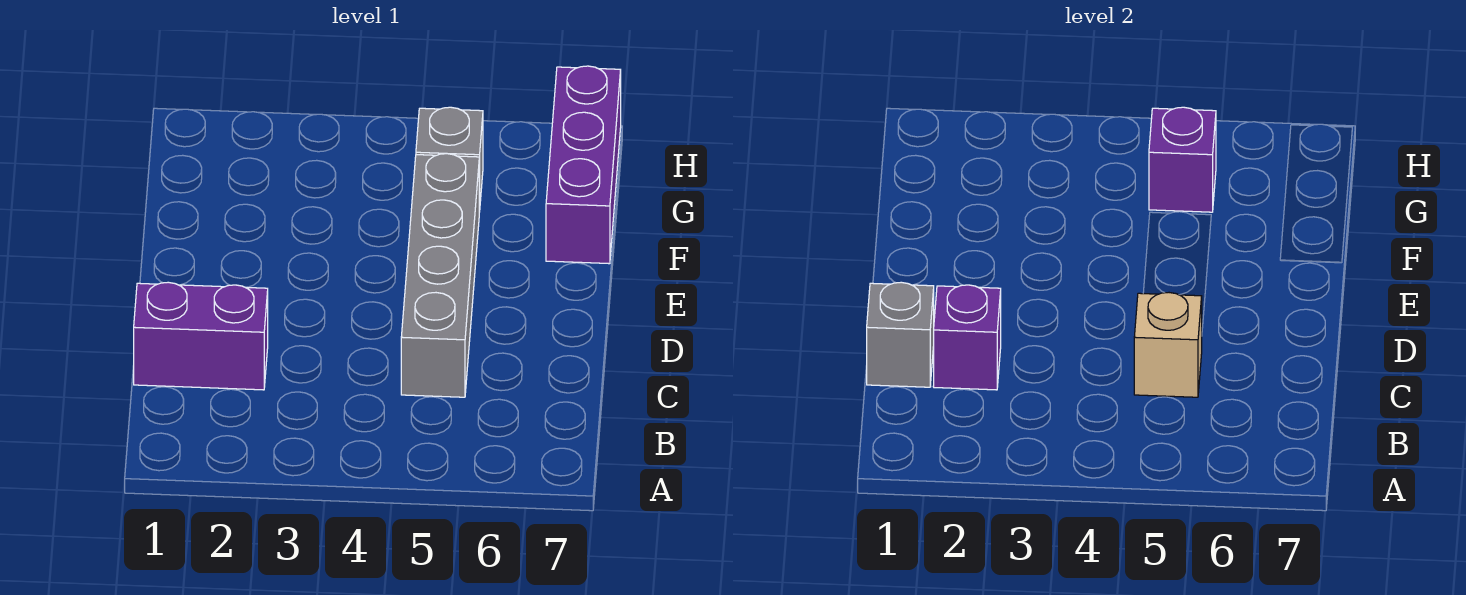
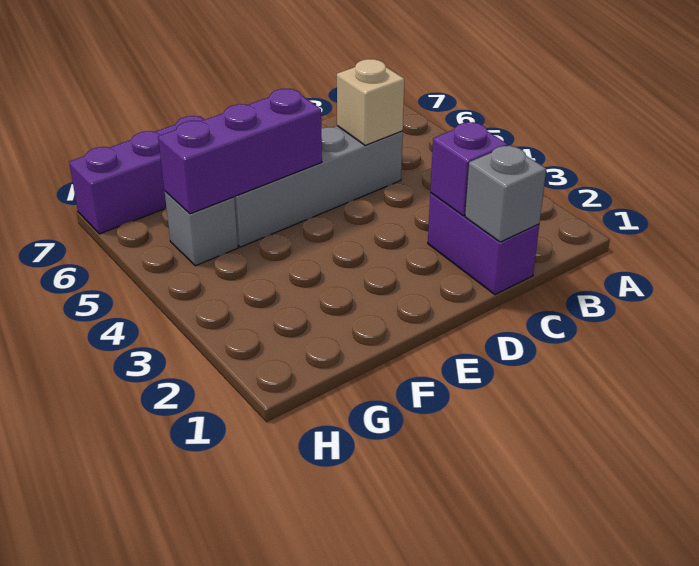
purple brick G5 level 2 -> purple brick E5:G5 level 2

